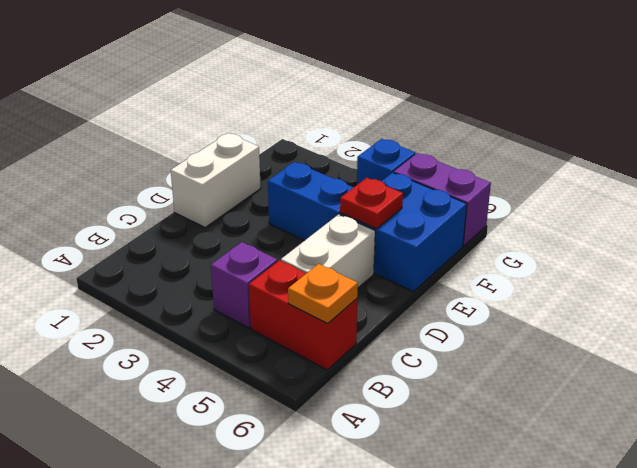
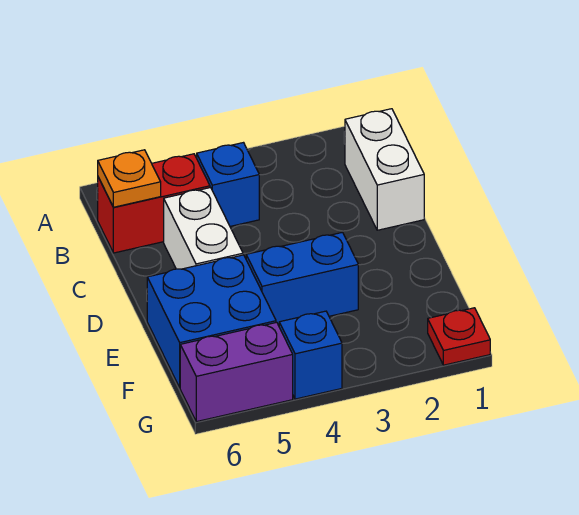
purple brick B4 level 1 -> blue brick B4 level 1
white brick D1:E1 level 1 -> white brick B1:C1 level 1
red plate E5 level 2 -> red plate G1 level 1

